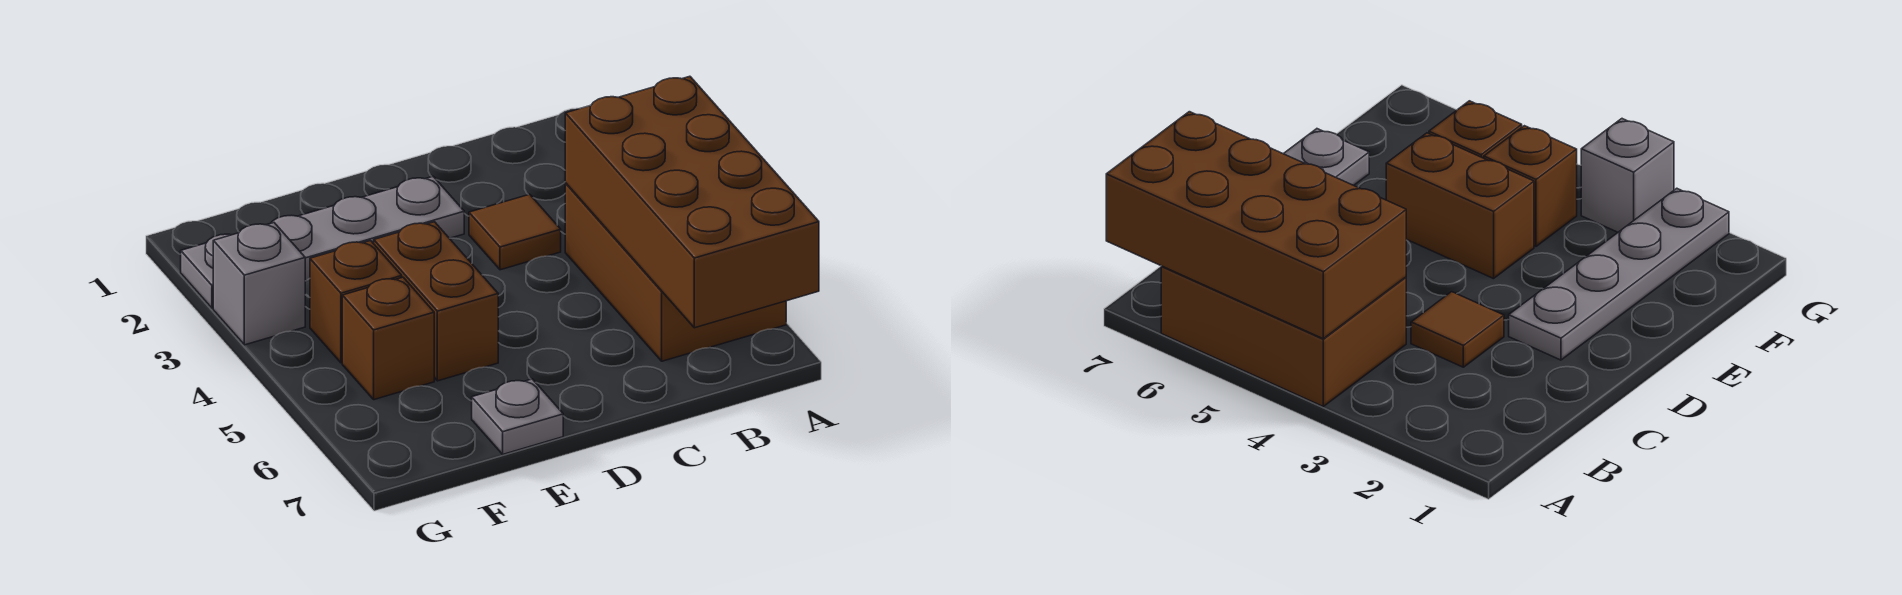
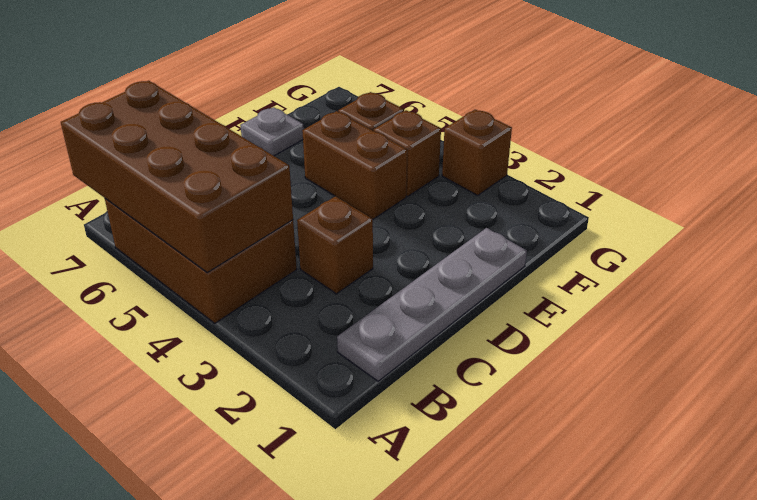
brown tile C3 level 1 -> brown brick C3 level 1
grey plate D2:G2 level 1 -> grey plate B1:E1 level 1
grey brick G3 level 1 -> brown brick G3 level 1

